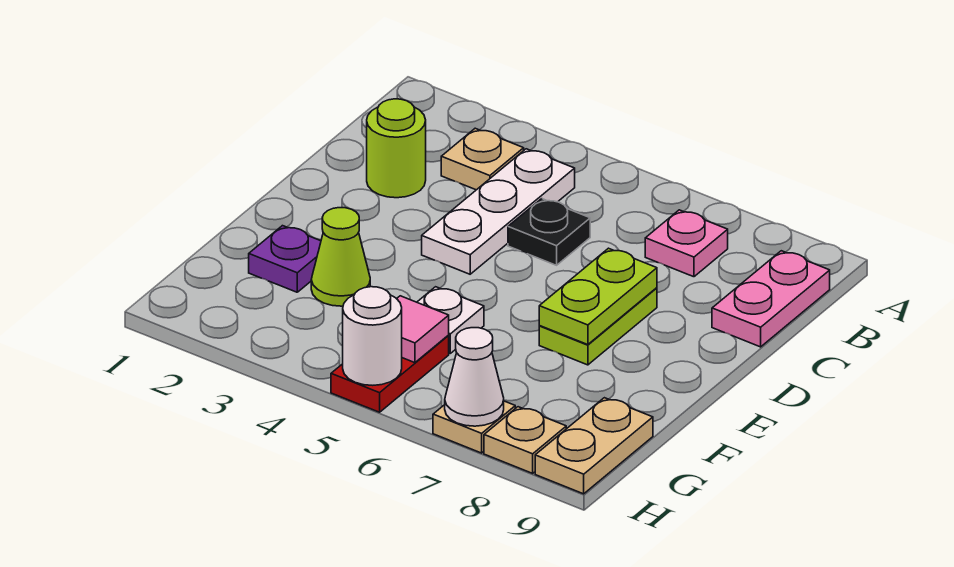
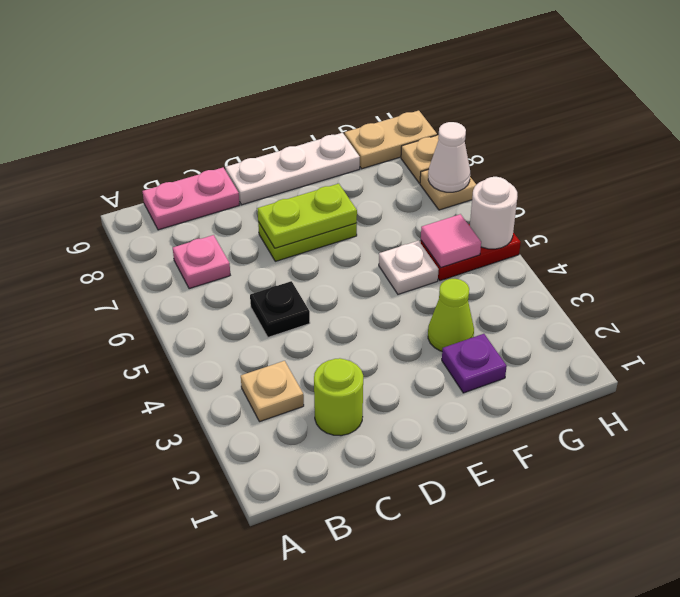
white plate B4:D4 level 1 -> white plate D9:F9 level 1

